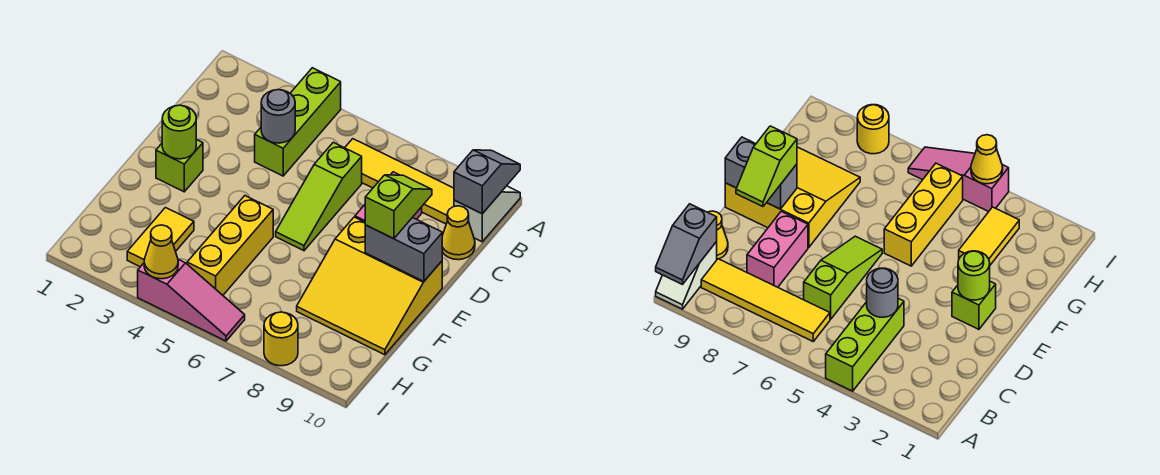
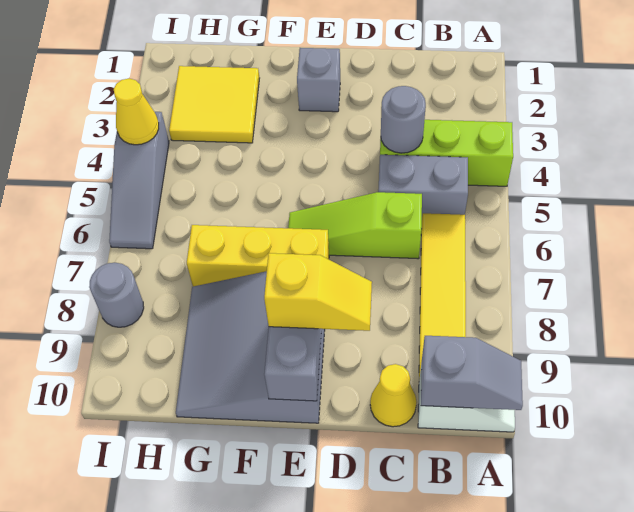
none -> grey brick B5:C5 level 1
pink brick C8:D8 level 1 -> none
lime slope D9:E9 level 3 top E -> yellow slope D9:E9 level 3 top E
lime brick E2 level 1 -> grey brick E2 level 1
lime round brick E2 level 2 -> none
yellow slope E8:G10 level 1 top E -> grey slope E8:G10 level 1 top E
yellow brick F5:H5 level 1 -> yellow brick E7:G7 level 1
yellow tile G3:H3 level 1 -> yellow tile G2:H3 level 1
pink slope I4:I6 level 1 top 4 -> grey slope I4:I6 level 1 top 4
yellow round brick I8 level 1 -> grey round brick I8 level 1

